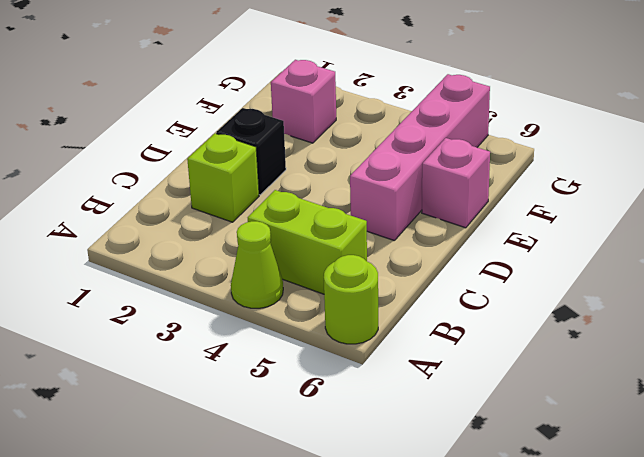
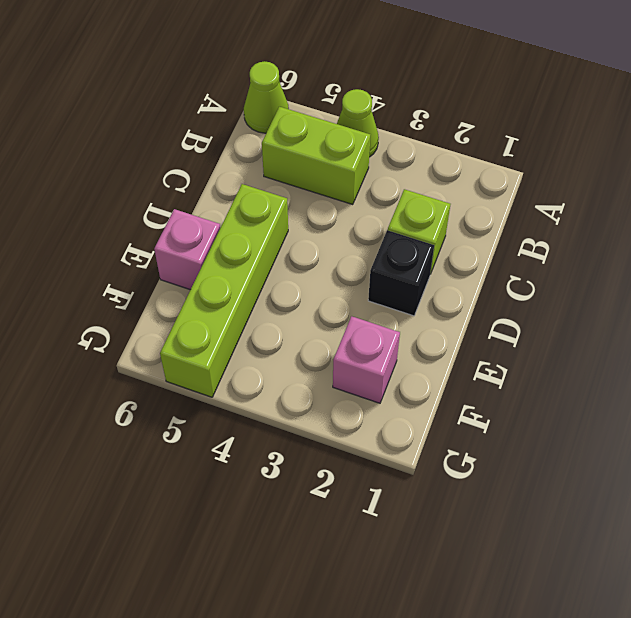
lime round brick A6 level 1 -> lime cone A6 level 1
pink brick D5:G5 level 1 -> lime brick D5:G5 level 1

